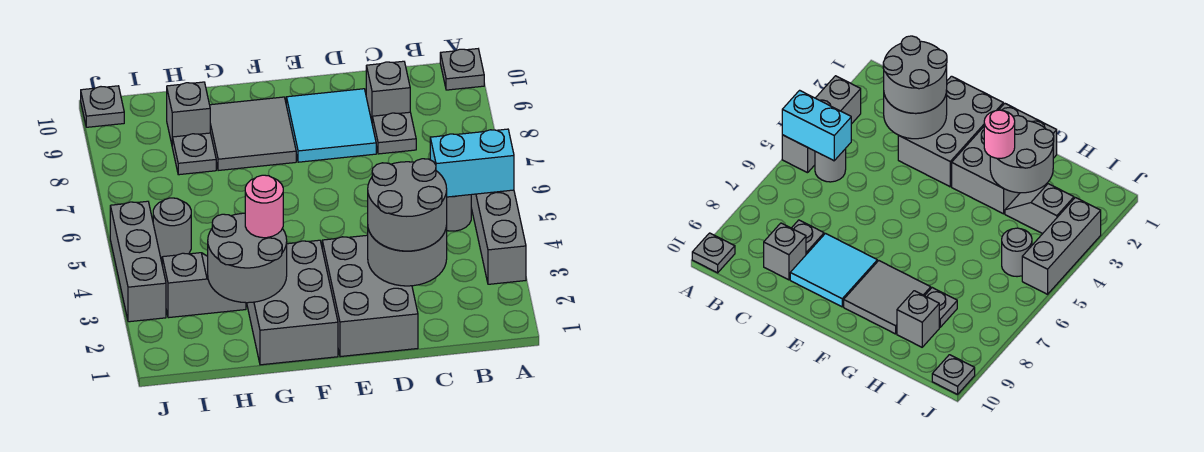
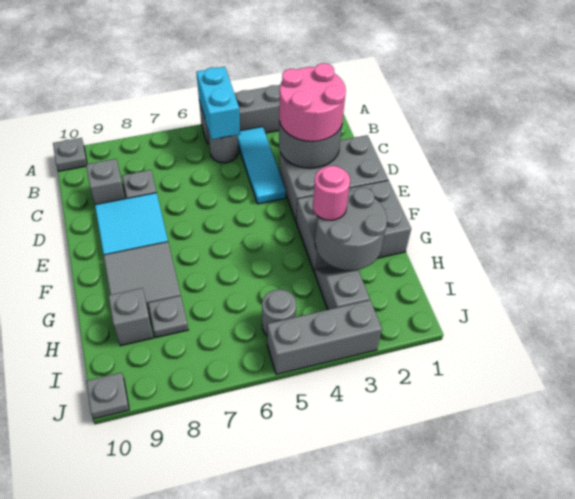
none -> cyan tile B4:D4 level 1
grey round brick C2:D3 level 3 -> pink round brick C2:D3 level 3

